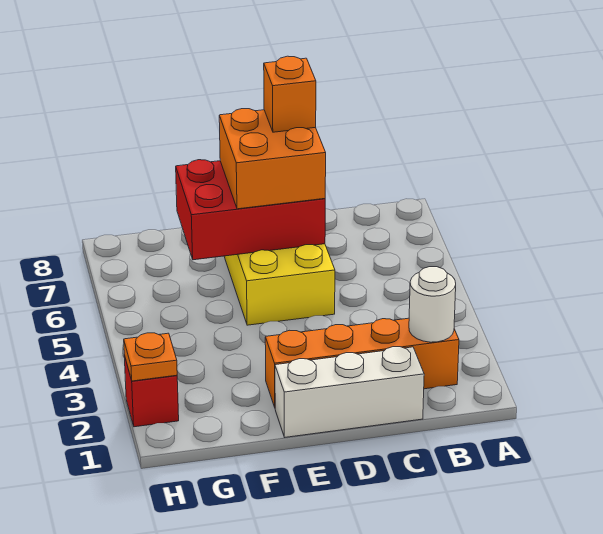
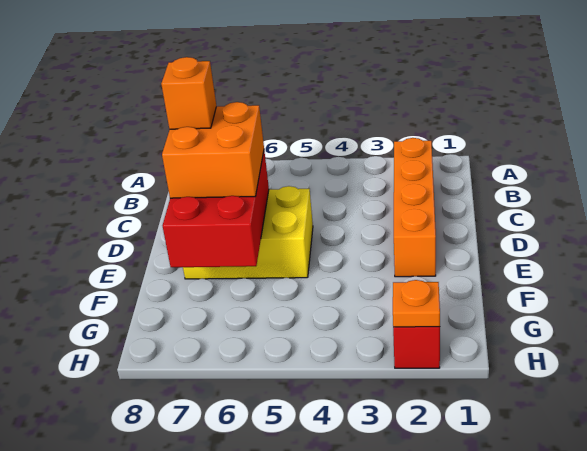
white round brick B2 level 2 -> none
white brick C1:E1 level 1 -> none

